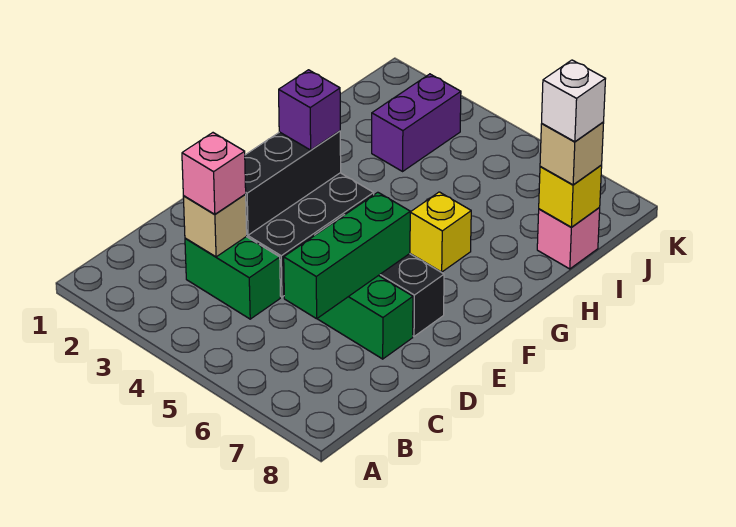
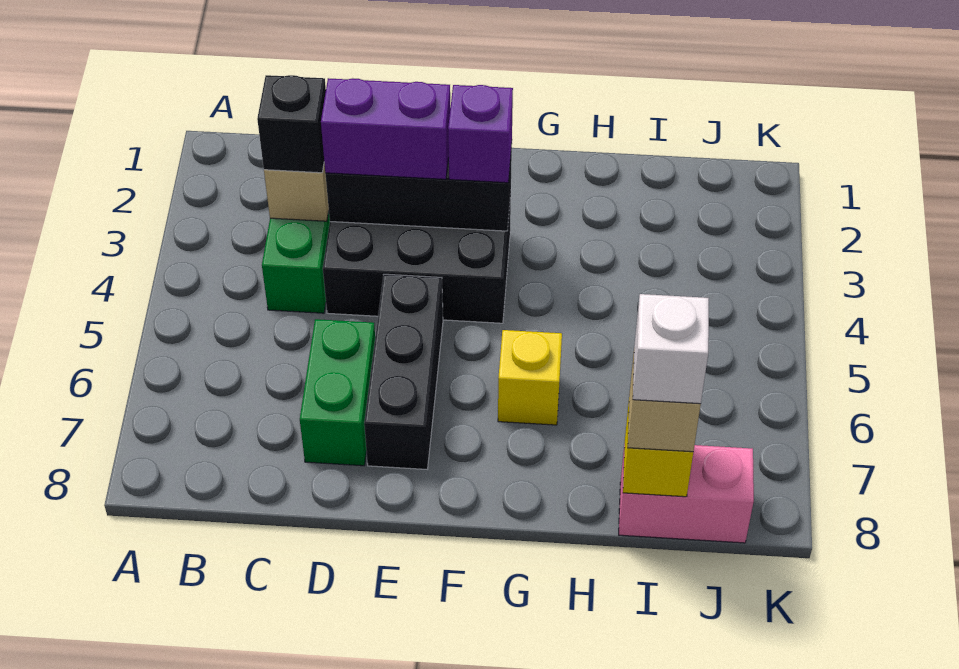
pink brick C3 level 3 -> black brick C3 level 3
green brick C6:E6 level 2 -> none
purple brick I3:J3 level 1 -> purple brick D3:E3 level 3
pink brick I8 level 1 -> pink brick I8:J8 level 1

